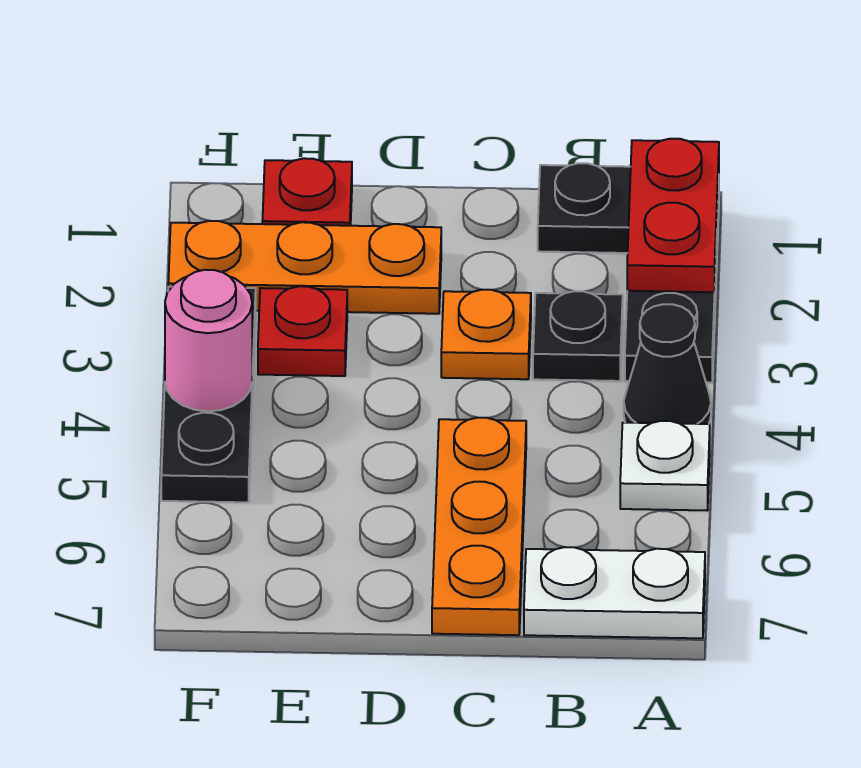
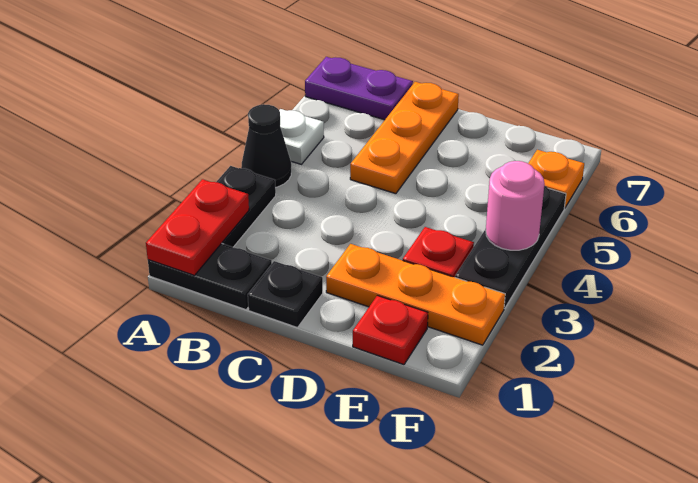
white plate A7:B7 level 1 -> purple plate A7:B7 level 1
black plate B3 level 1 -> black plate C1 level 1
orange plate C3 level 1 -> orange plate F6 level 1

